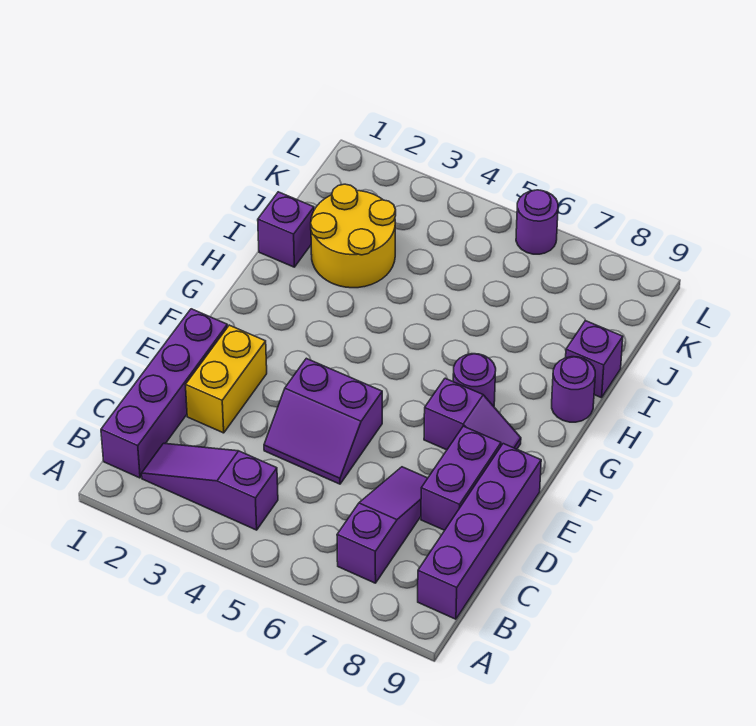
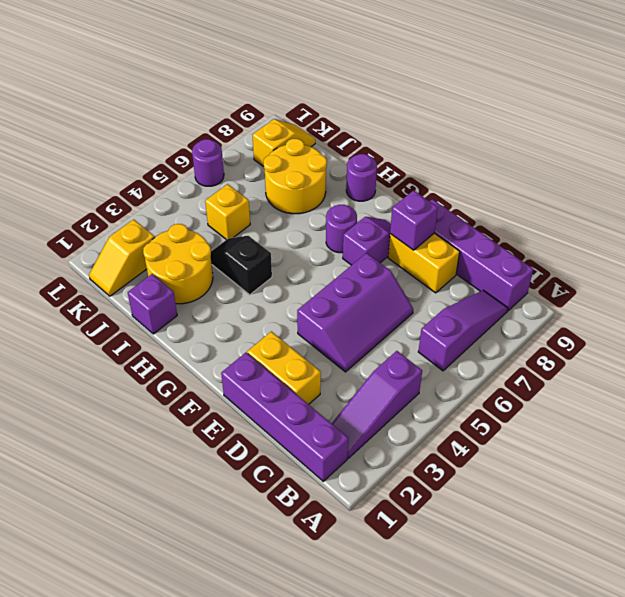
purple slope B7:D7 level 1 top B -> purple slope B6:B8 level 1 top 6
purple slope D4:E5 level 1 top E -> purple slope D4:E6 level 1 top E
purple brick D8:E8 level 1 -> yellow brick D8:E8 level 1
none -> black slope H4:I4 level 1 top H
none -> yellow round brick I7:J8 level 1
purple brick I9 level 1 -> purple brick E8 level 2
none -> yellow brick J5 level 1
none -> yellow slope K1:K2 level 1 top 2
none -> yellow slope K8:K9 level 1 top 8

